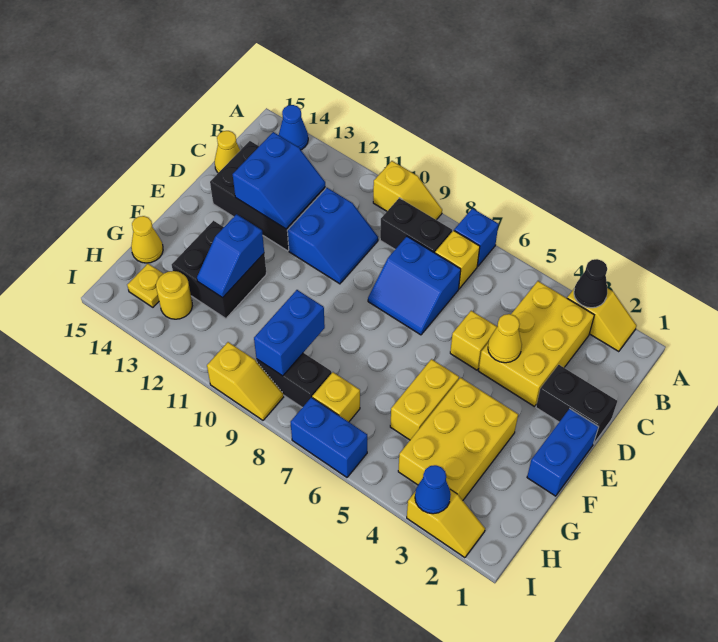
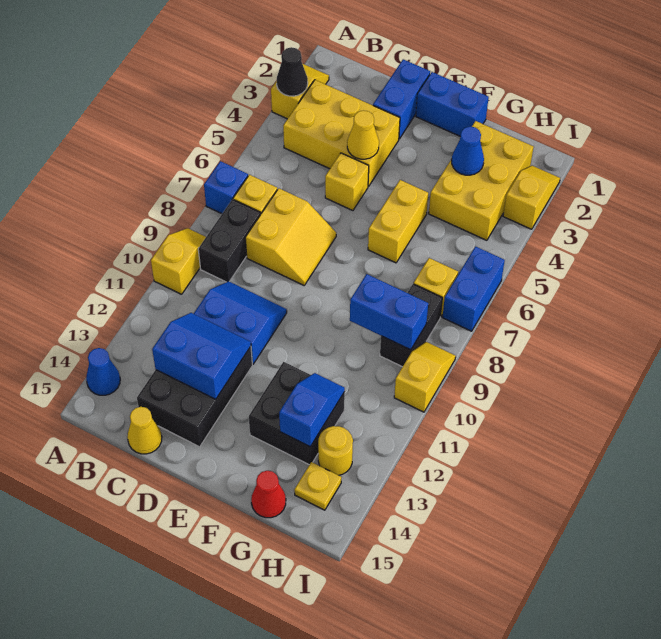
blue slope C7:D8 level 1 top C -> yellow slope C7:D8 level 1 top C
black brick D1:D2 level 1 -> blue brick D1:D2 level 1
yellow brick F3:H4 level 1 -> yellow brick G2:H4 level 1
yellow brick F5:G5 level 1 -> yellow brick F5:F6 level 1
blue slope F12:G12 level 2 top F -> blue slope G12:G13 level 2 top 13
yellow cone G15 level 1 -> red cone G15 level 1
blue cone I3 level 2 -> blue cone G3 level 2

